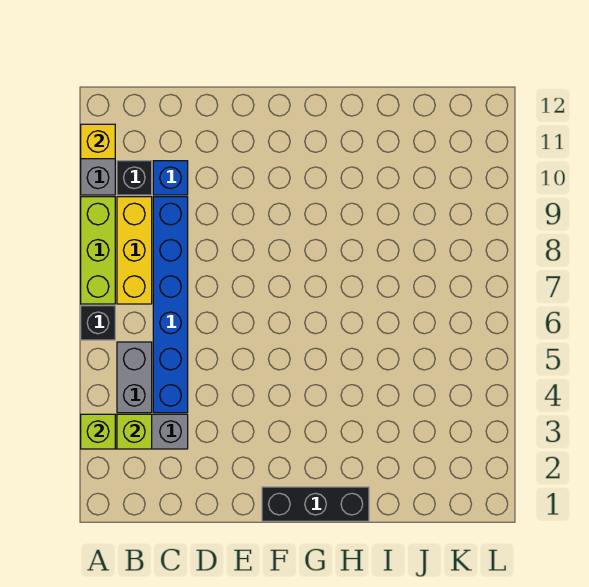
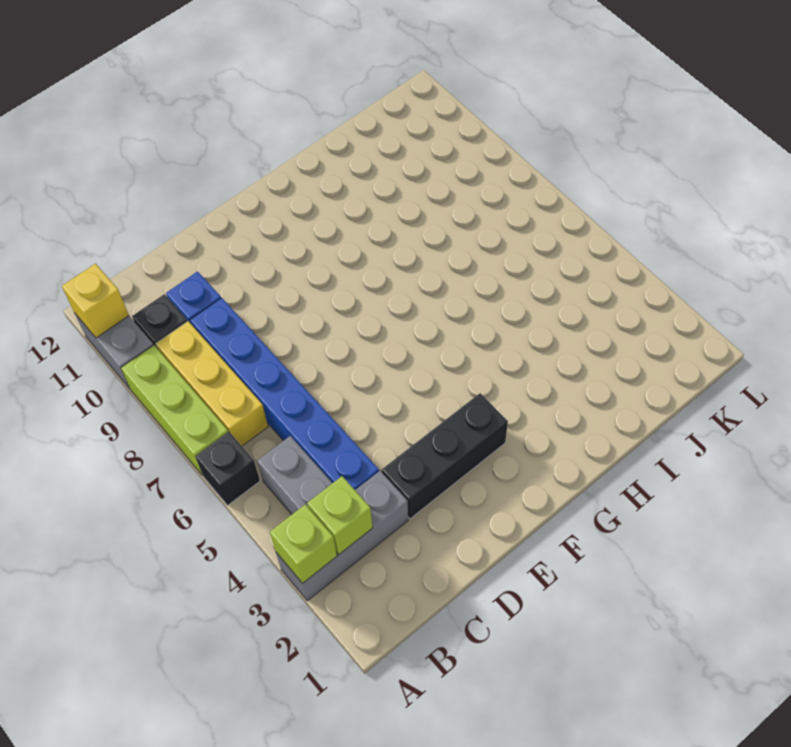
black brick F1:H1 level 1 -> black brick D3:F3 level 1

